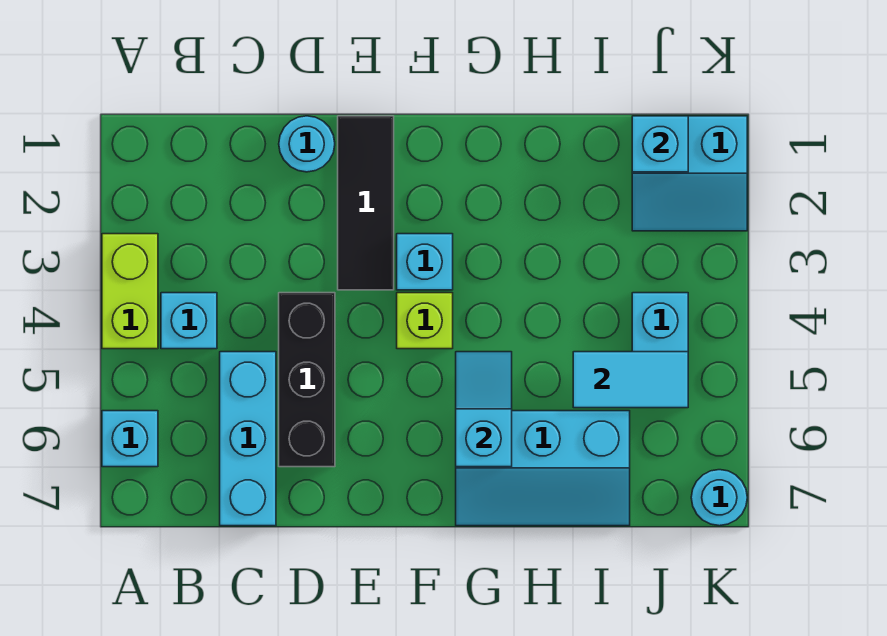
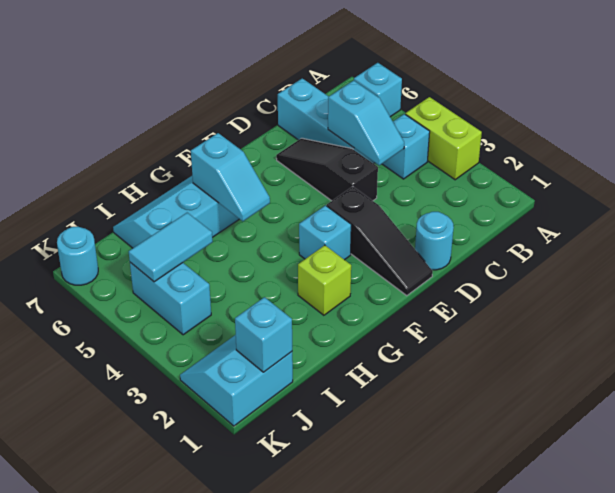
none -> cyan slope C4:C5 level 2 top 5
black brick D4:D6 level 1 -> black slope D4:D6 level 1 top 4
black tile E1:E3 level 1 -> black slope E1:E3 level 1 top 3
lime brick F4 level 1 -> lime brick G2 level 1

